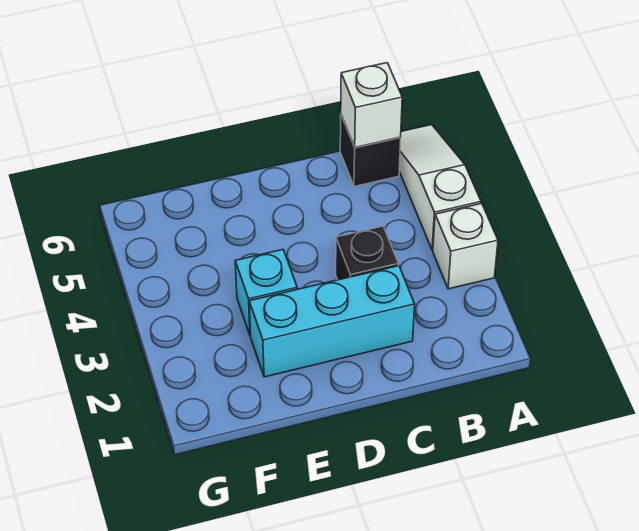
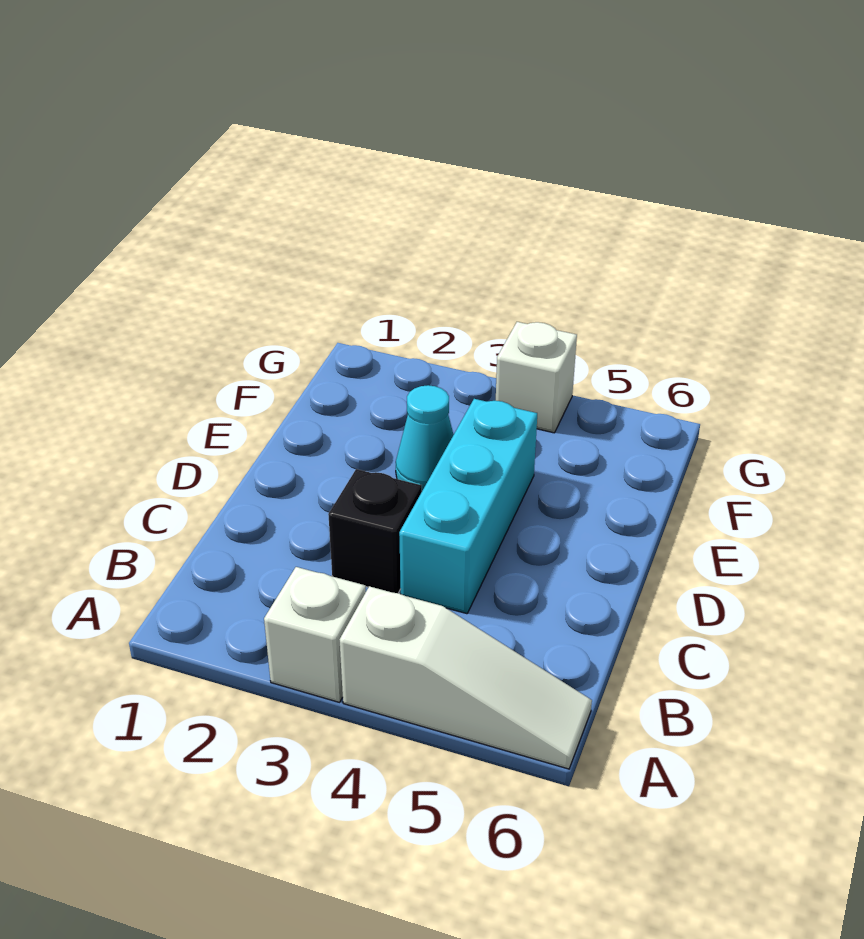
black brick B6 level 1 -> none
white brick B6 level 2 -> white brick G4 level 1
cyan brick C2:E2 level 1 -> cyan brick C4:E4 level 1
cyan brick E3 level 1 -> cyan cone E3 level 1

